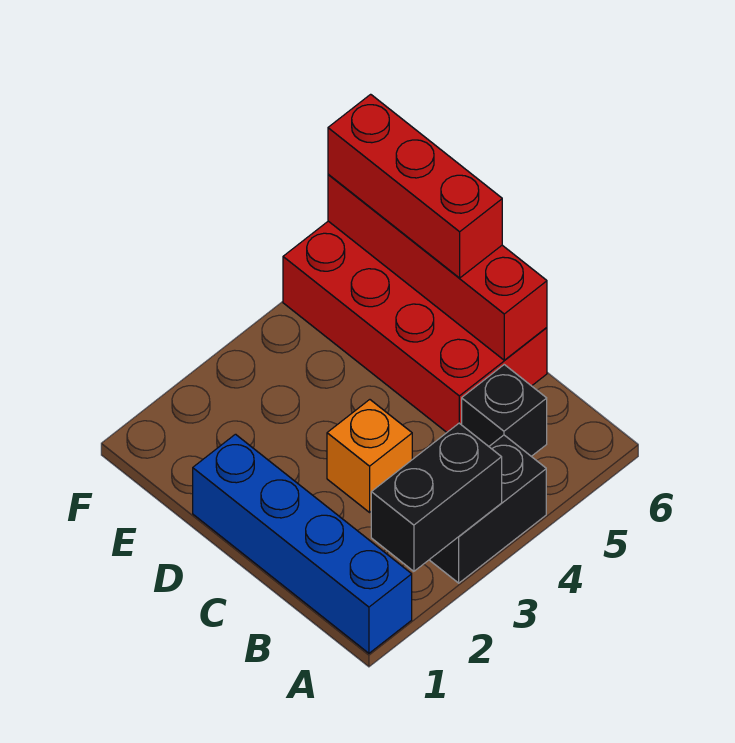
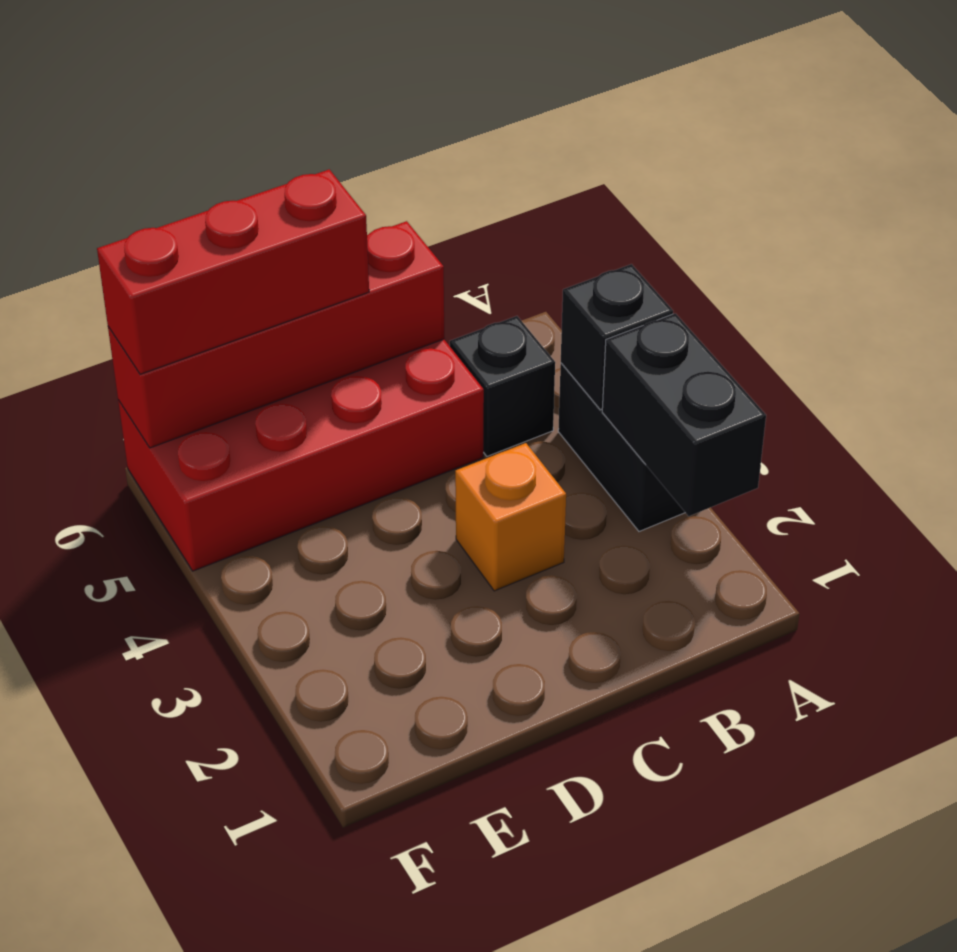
blue brick A1:D1 level 1 -> none
none -> black brick A4 level 2

